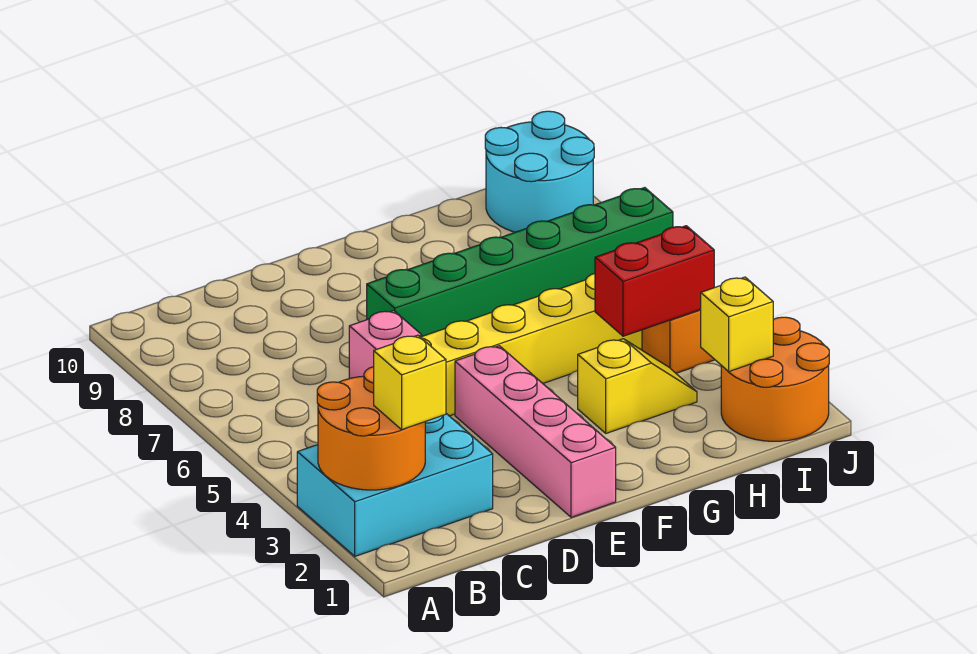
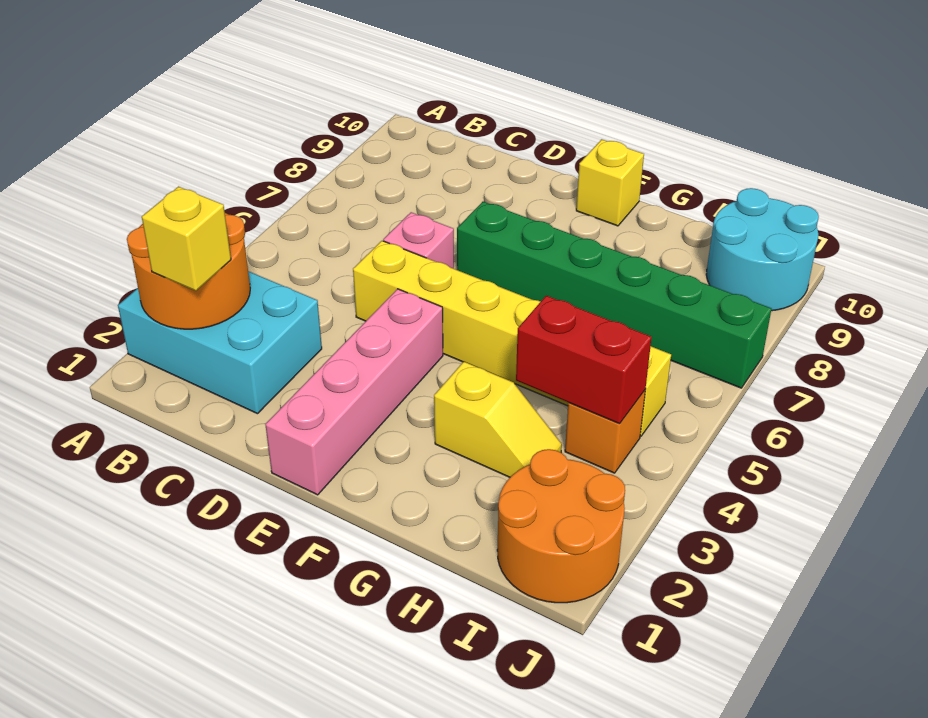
yellow brick I2 level 2 -> yellow brick F10 level 1

